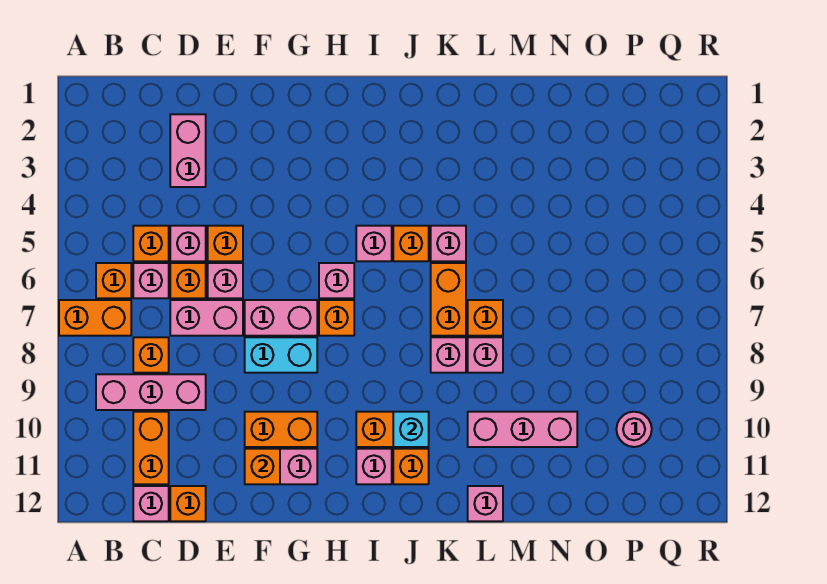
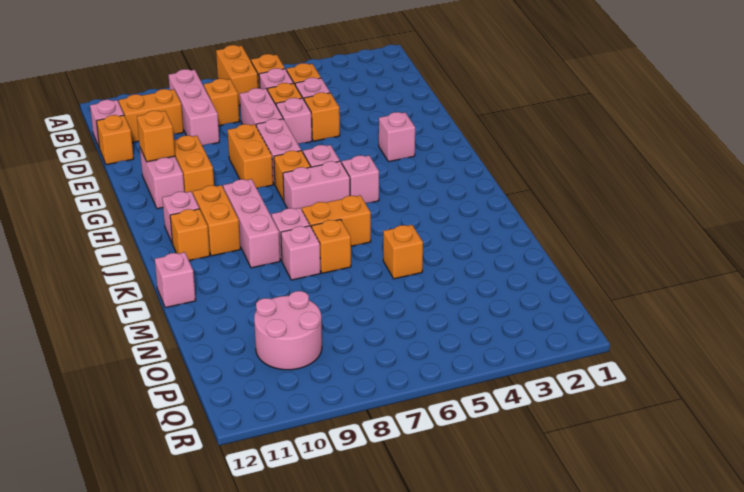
pink brick D2:D3 level 1 -> pink brick I6:I7 level 1
cyan brick F8:G8 level 1 -> orange brick F8:G8 level 1
orange brick J5 level 1 -> orange brick M5 level 1
cyan brick J10 level 2 -> none
pink brick K5 level 1 -> pink brick G3 level 1
pink brick L10:N10 level 1 -> pink brick I9:K9 level 1
pink round brick P10 level 1 -> pink round brick O9:P10 level 1

